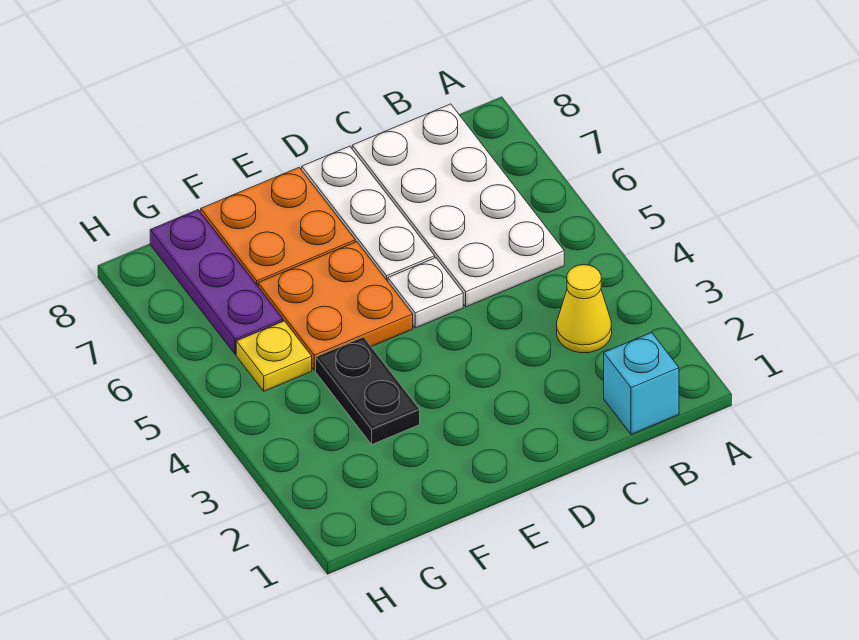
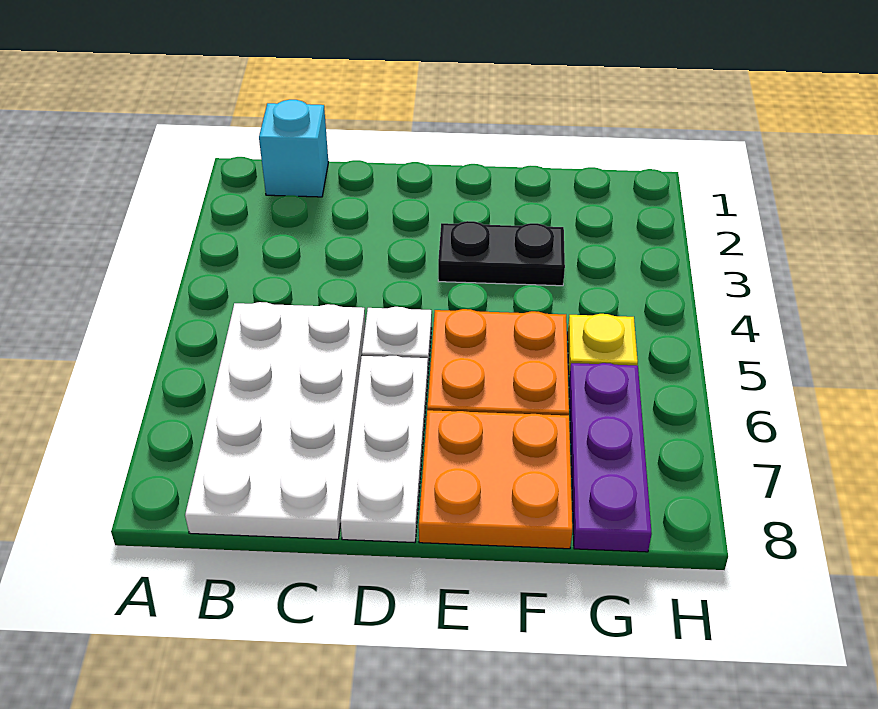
yellow cone B3 level 1 -> none
black plate F3:F4 level 1 -> black plate E3:F3 level 1

